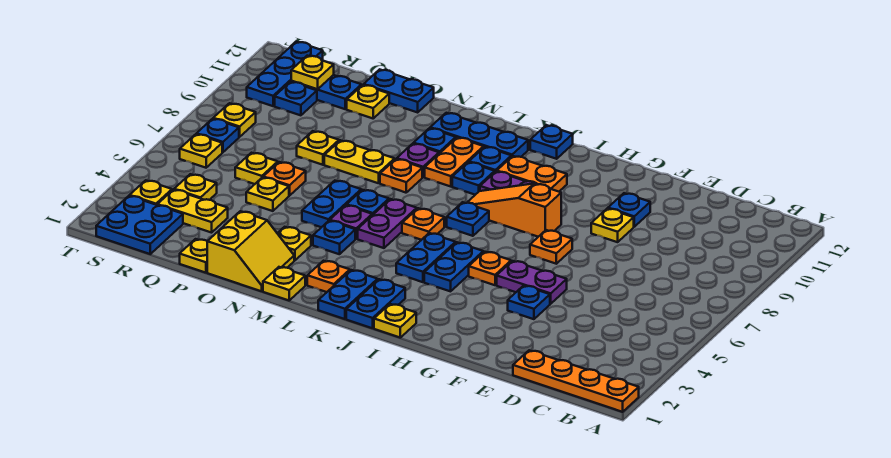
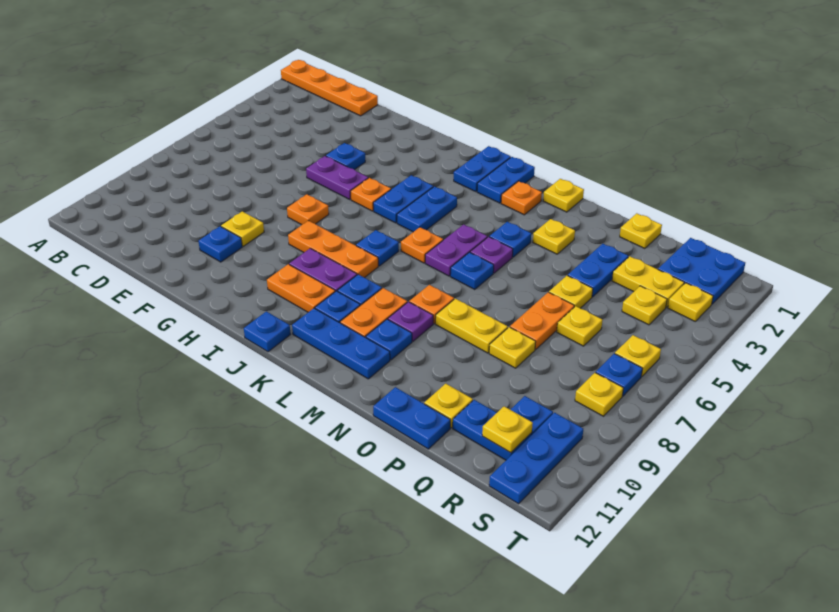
orange slope H8:J8 level 1 top H -> orange plate H8:J8 level 1
yellow plate I1 level 1 -> none
yellow slope N1:O2 level 1 top O -> none
blue plate N5:N6 level 1 -> blue plate P3:P4 level 1
orange plate P6 level 1 -> orange plate P6:P7 level 1

